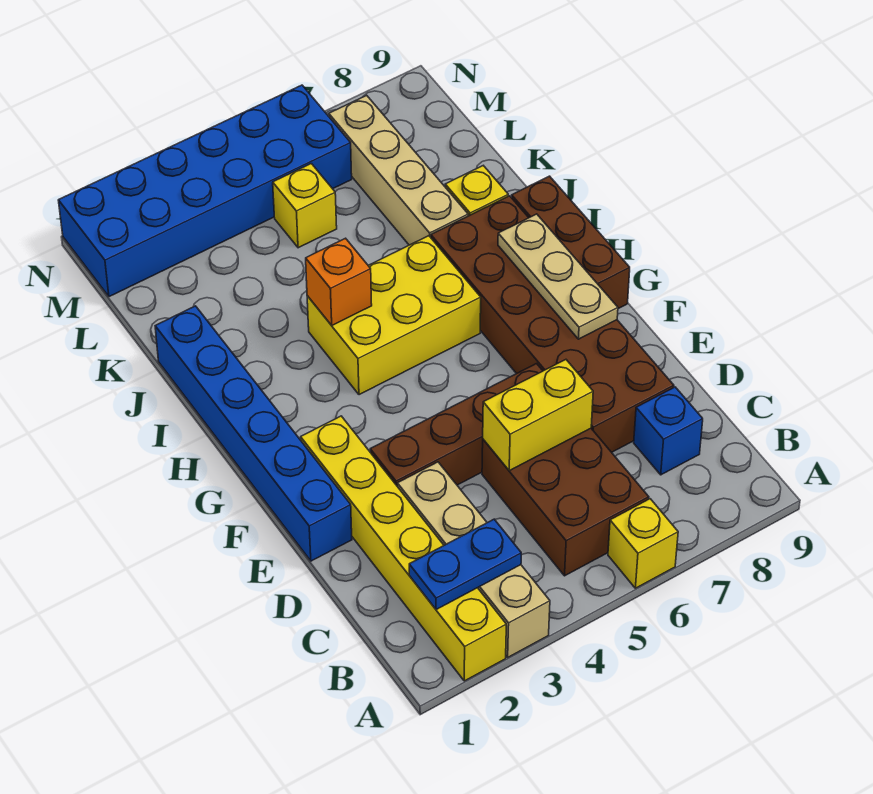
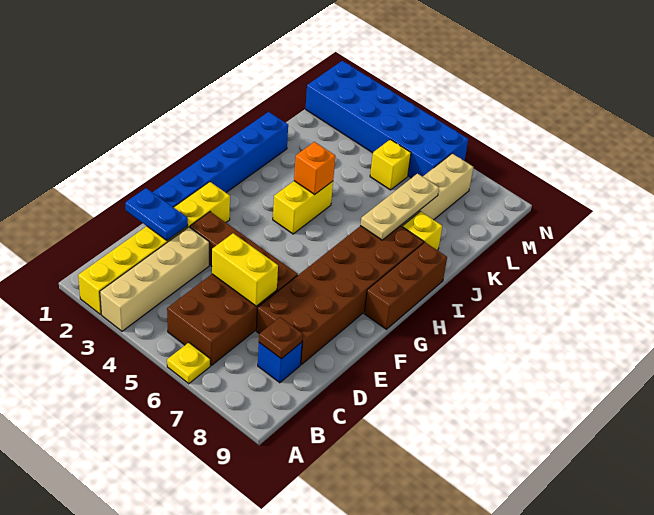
yellow brick A6 level 1 -> yellow plate A6 level 1
blue plate B2:B3 level 2 -> blue plate D1:D2 level 2
none -> brown plate C8 level 2
tan plate F8:H8 level 2 -> tan plate I7:K7 level 2
yellow brick H4:I6 level 1 -> yellow brick H4:I4 level 1

